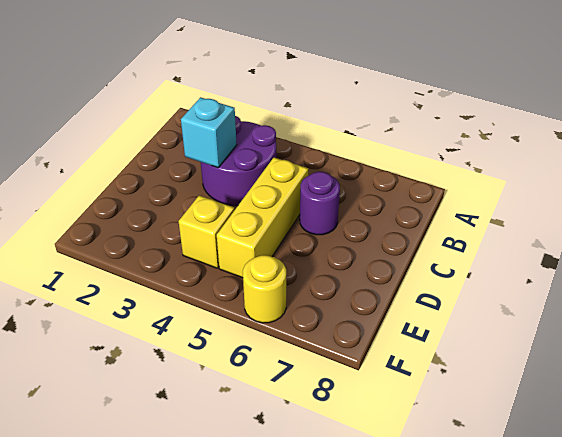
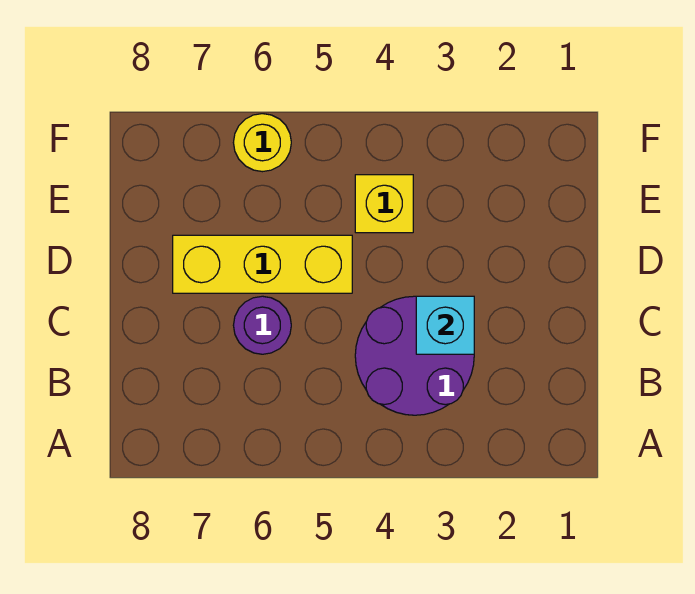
yellow brick C5:E5 level 1 -> yellow brick D5:D7 level 1

